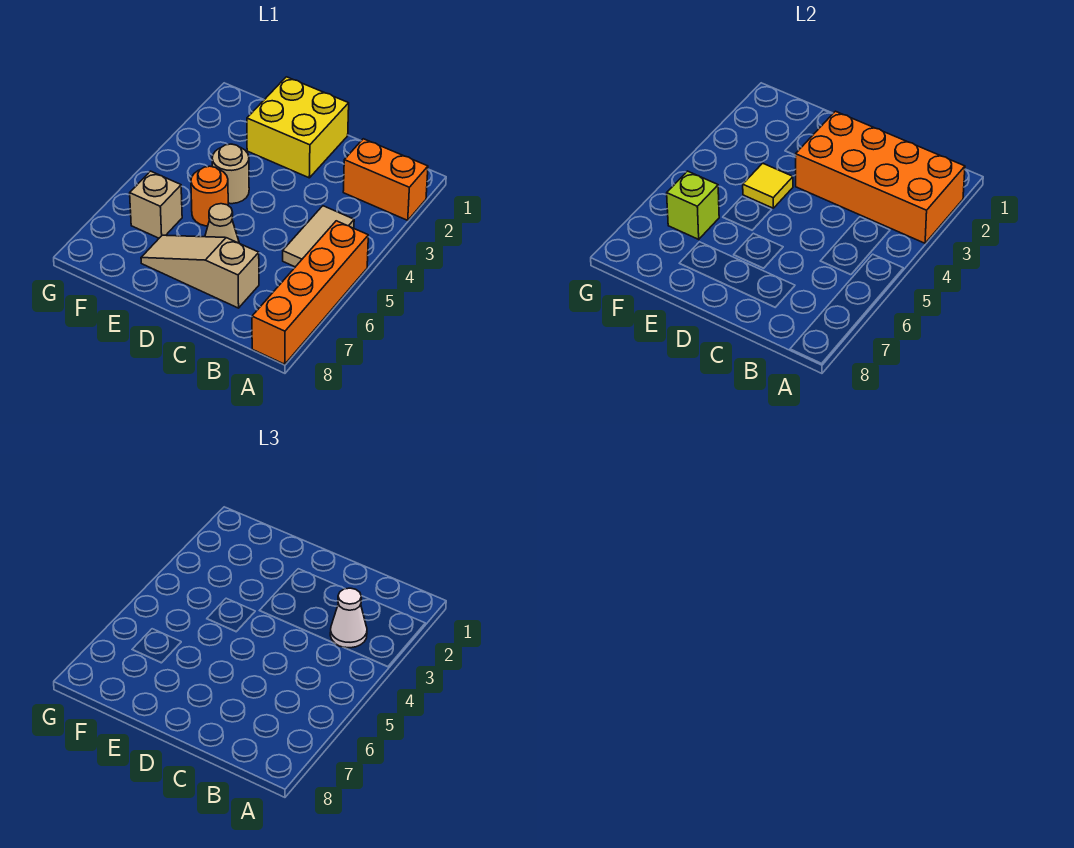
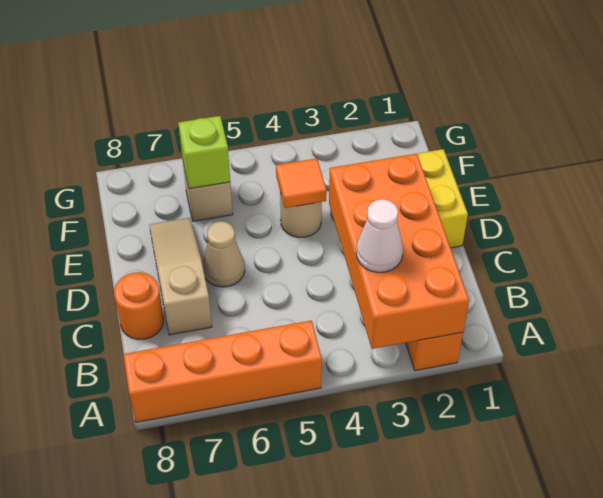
tan tile B4:B5 level 1 -> none
yellow tile E4 level 2 -> orange tile E4 level 2
orange round brick E5 level 1 -> orange round brick C8 level 1

